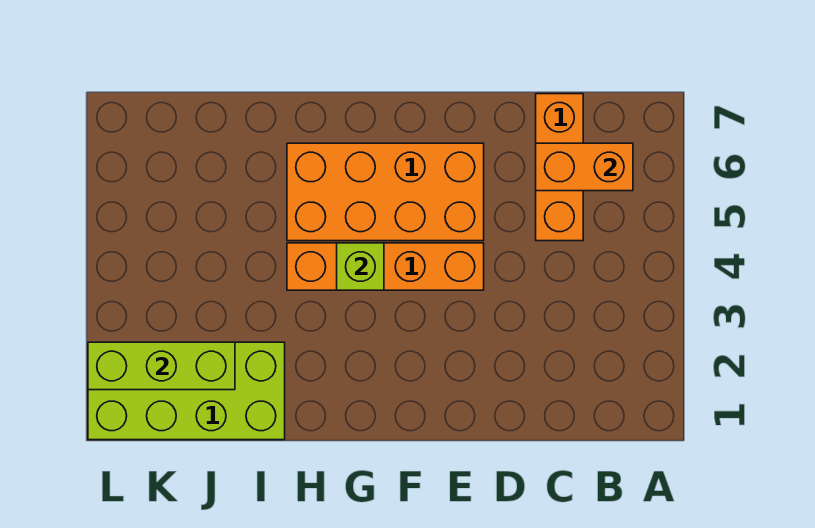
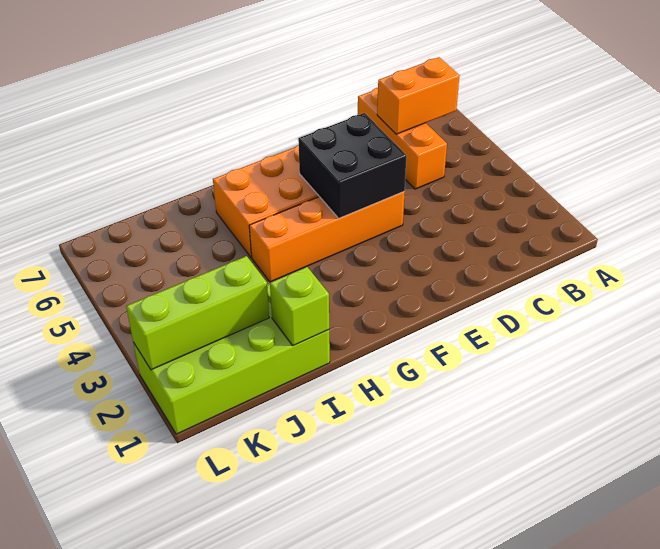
none -> black brick E4:F5 level 2
lime brick G4 level 2 -> lime brick I1 level 2

